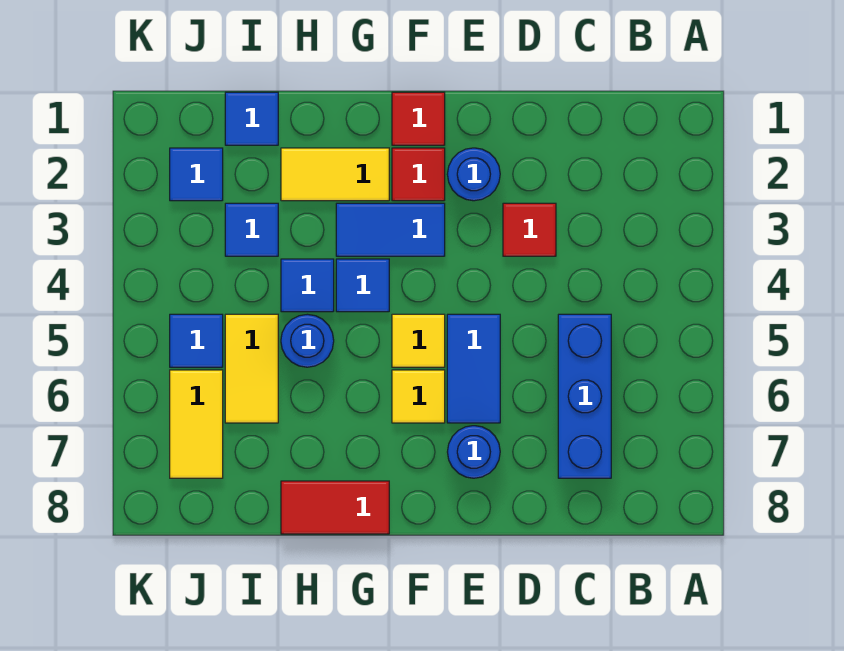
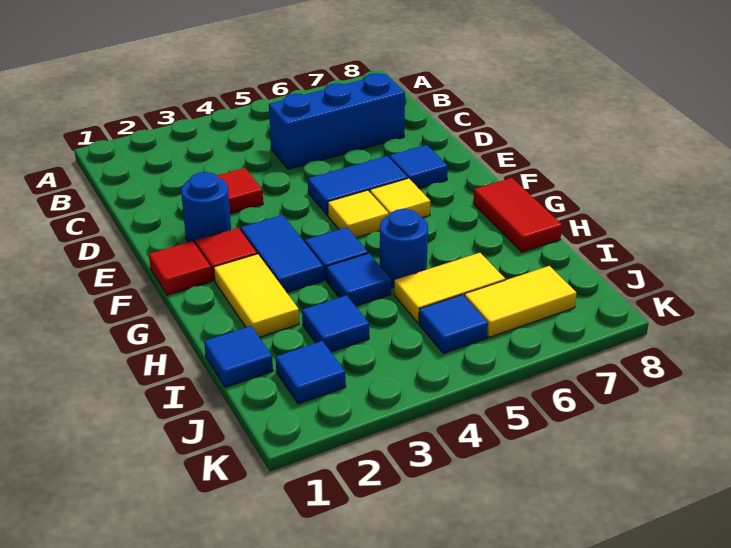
blue round brick E7 level 1 -> blue tile E7 level 1

